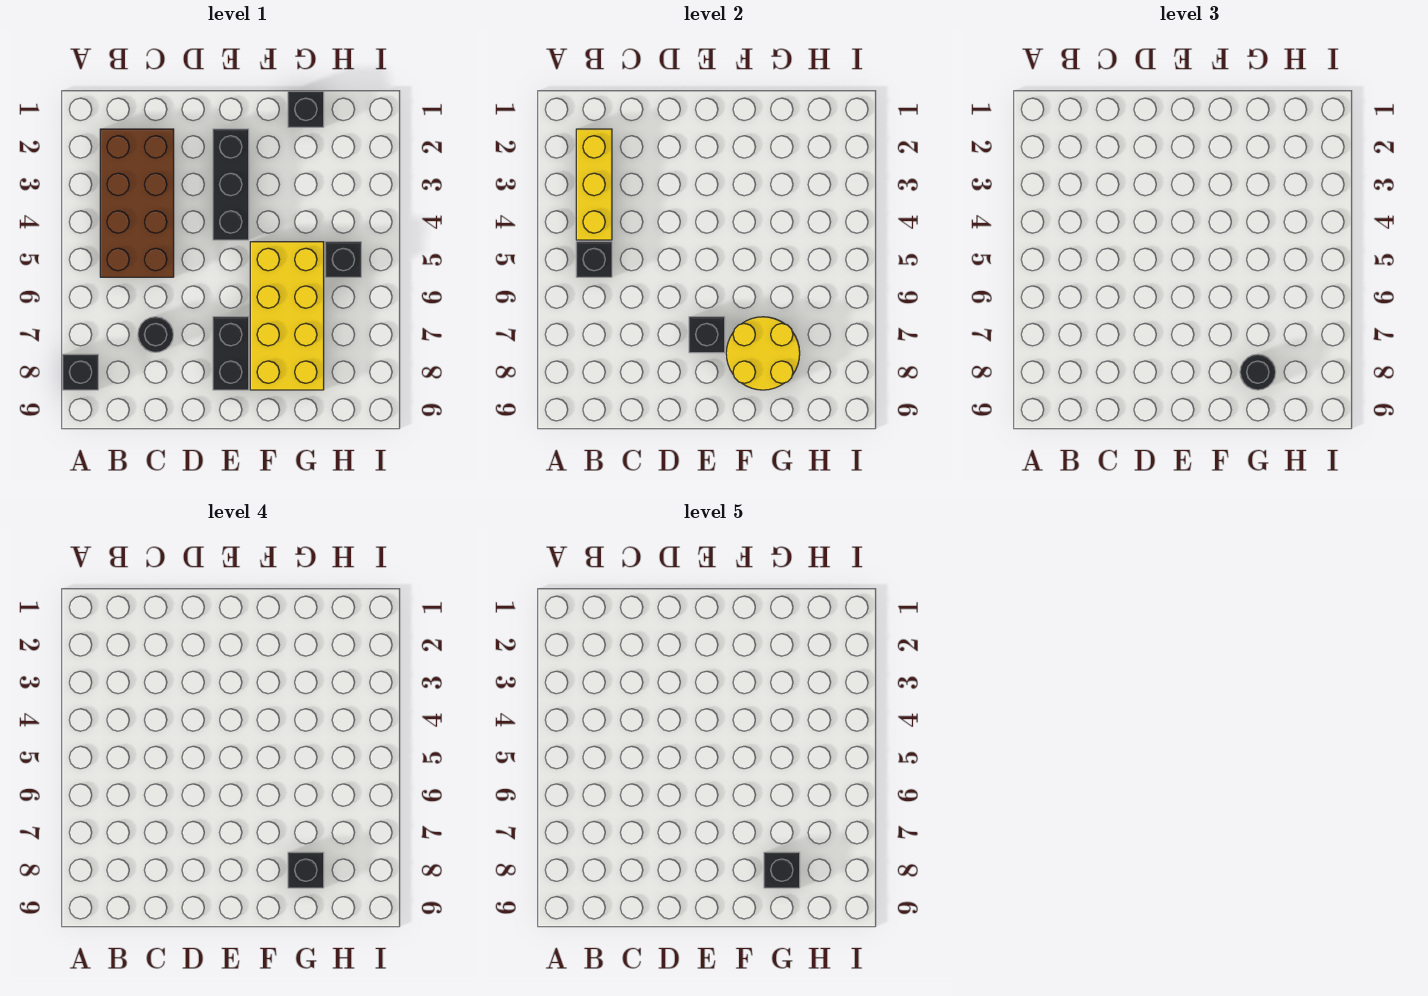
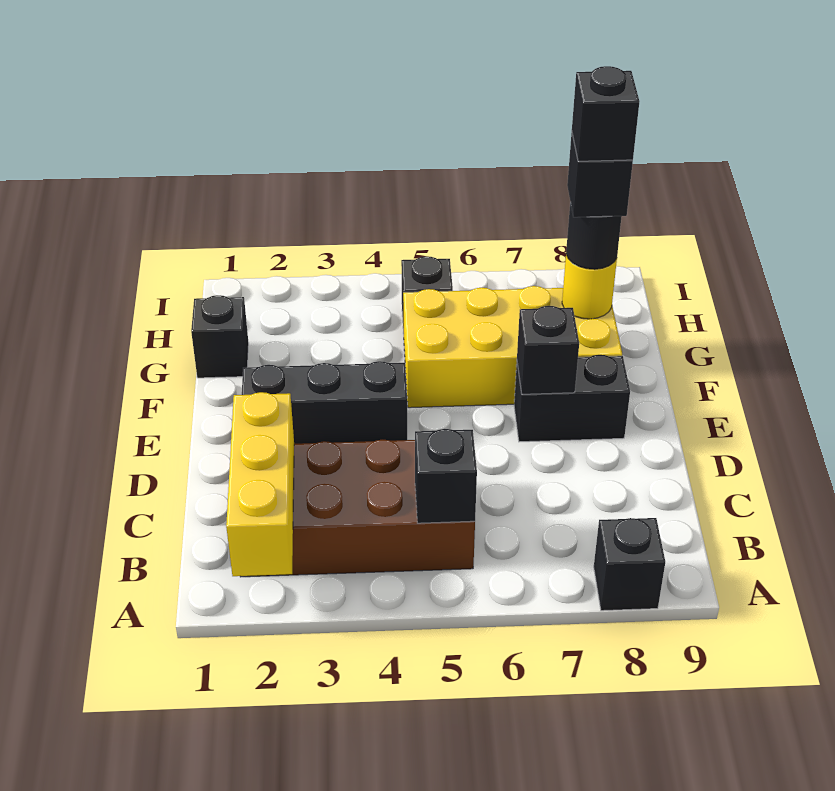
yellow brick B2:B4 level 2 -> yellow brick A2:C2 level 2
black round brick C7 level 1 -> none
yellow round brick F7:G8 level 2 -> yellow round brick G8 level 2

